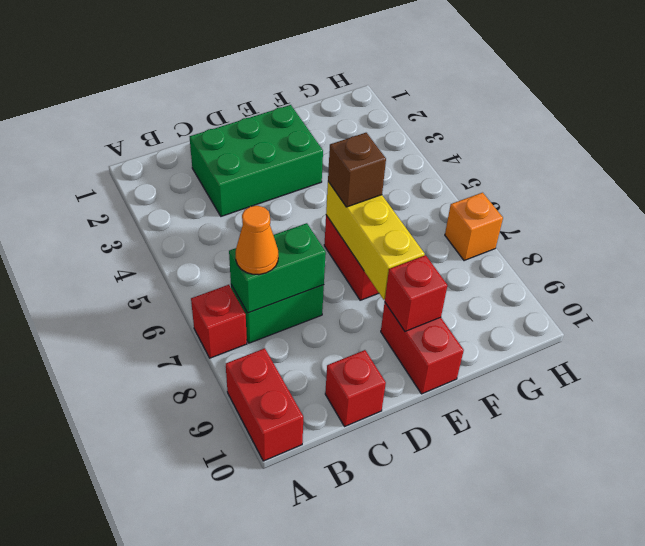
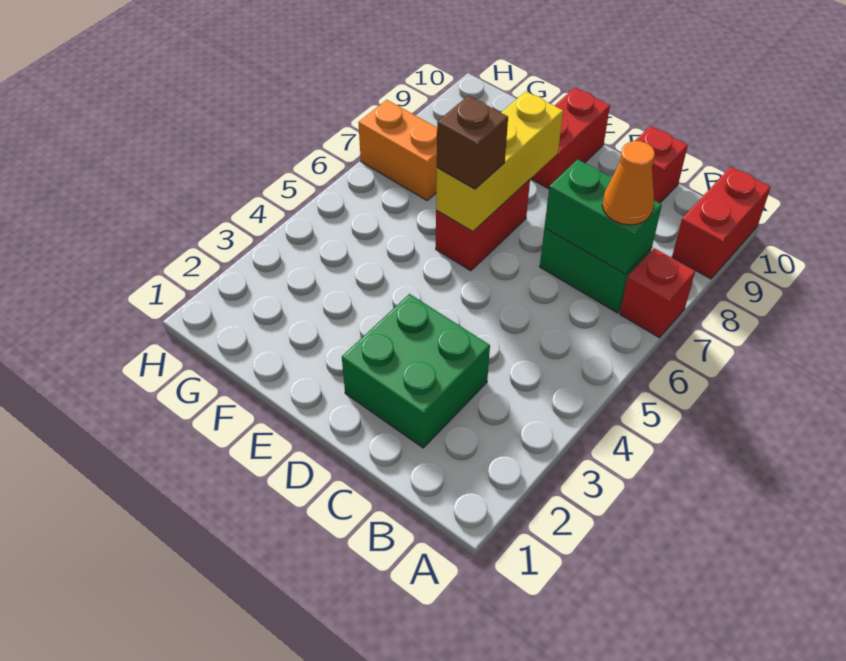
green brick C2:E3 level 1 -> green brick C2:D3 level 1
red brick E9 level 2 -> none
orange brick H7 level 1 -> orange brick G7:H7 level 1

